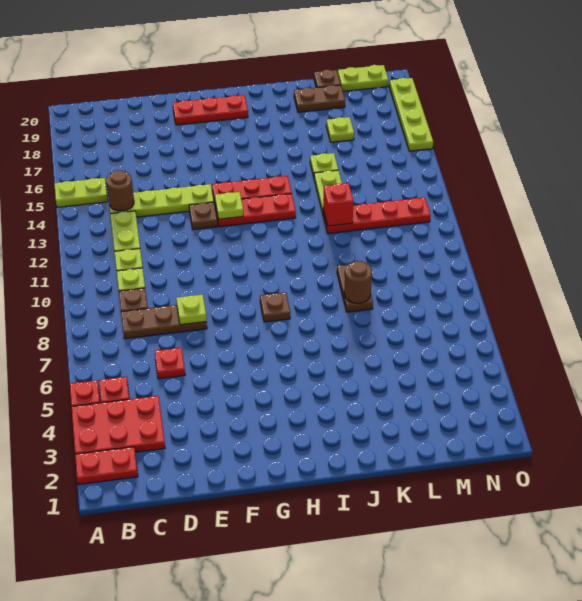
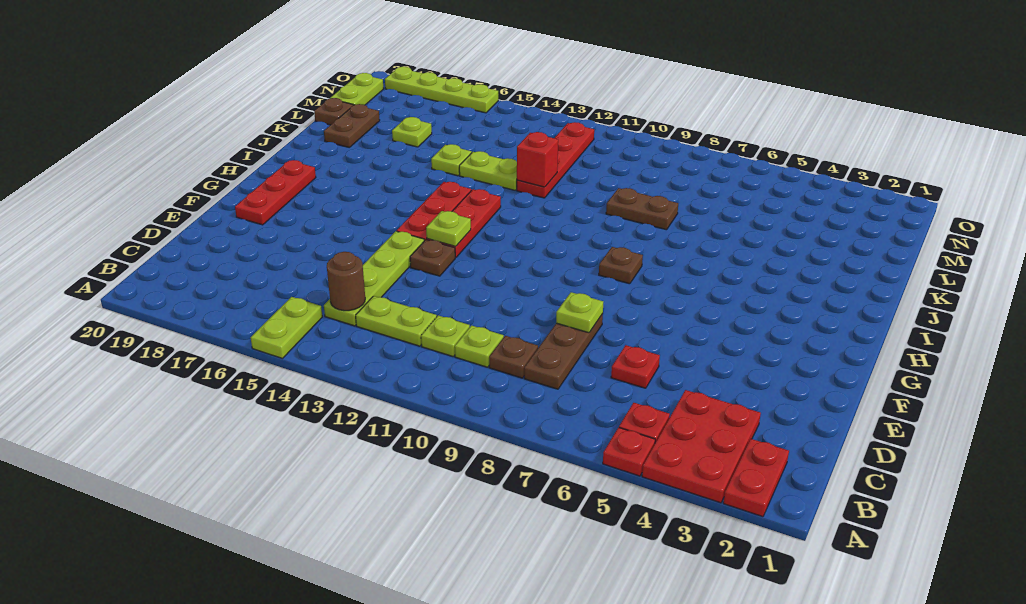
brown round brick K8 level 2 -> none

